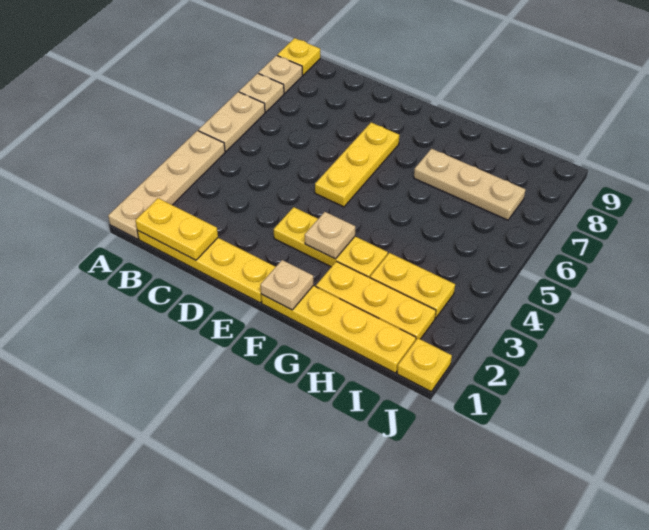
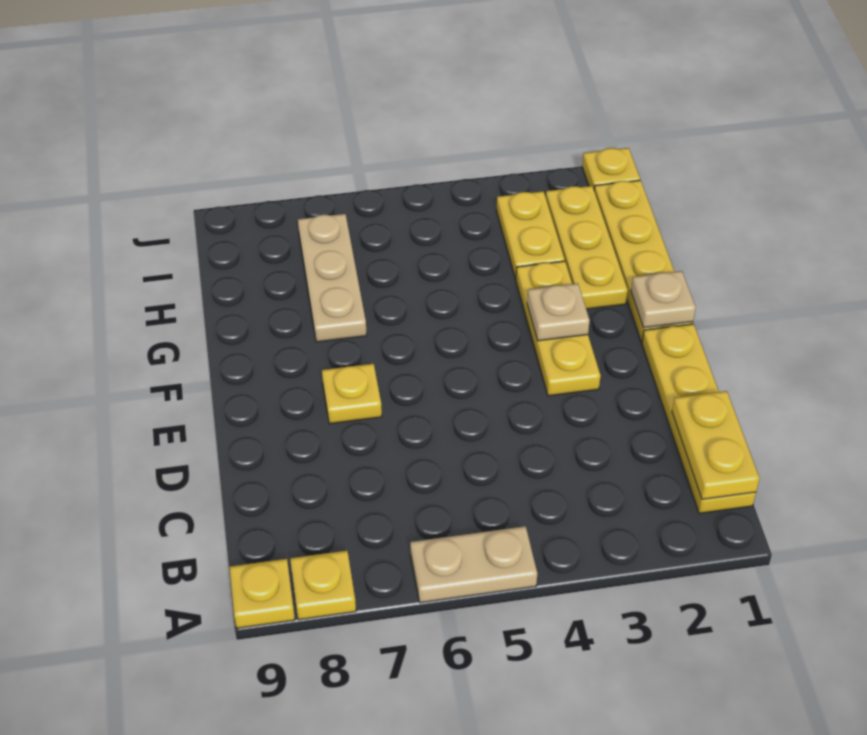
tan plate A1:A4 level 1 -> none
tan plate A7 level 1 -> none
tan plate A8 level 1 -> yellow plate A8 level 1
yellow plate E5:E7 level 1 -> yellow plate E7 level 1

